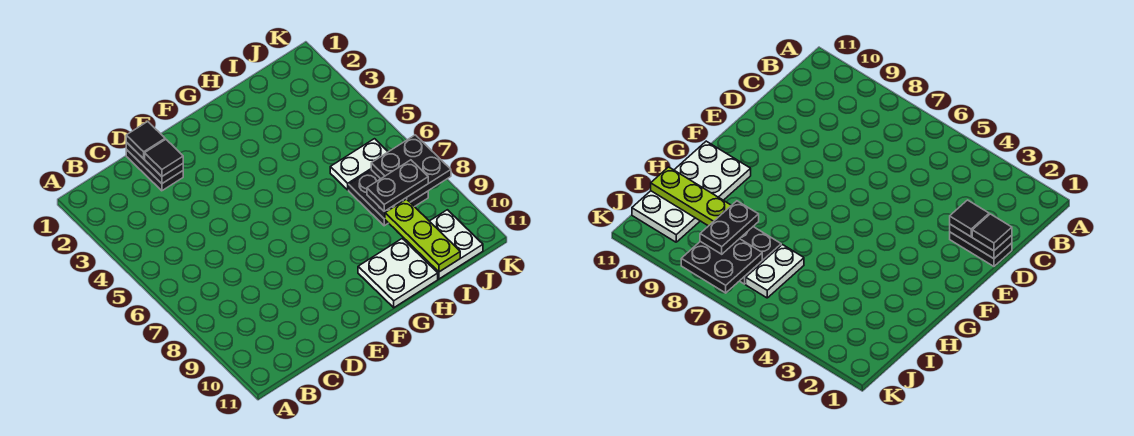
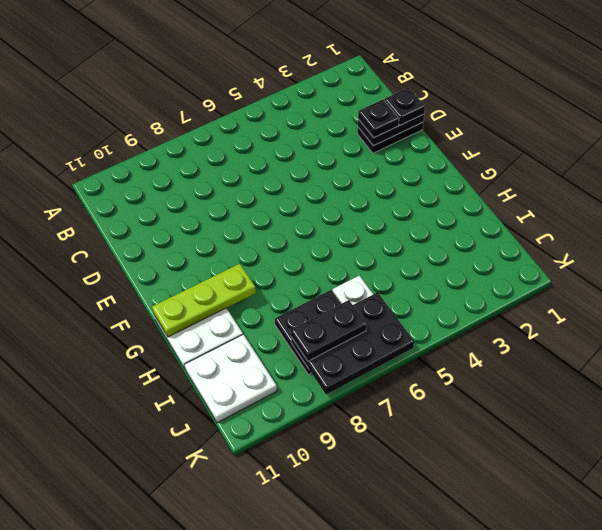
black tile D1 level 3 -> black plate D1 level 3
black tile D2 level 3 -> black plate D2 level 3
black plate I8:J8 level 3 -> black plate J7:J8 level 3
lime plate I9:I11 level 2 -> lime plate G9:G11 level 2
black plate J7:K8 level 2 -> black plate J6:K8 level 2

